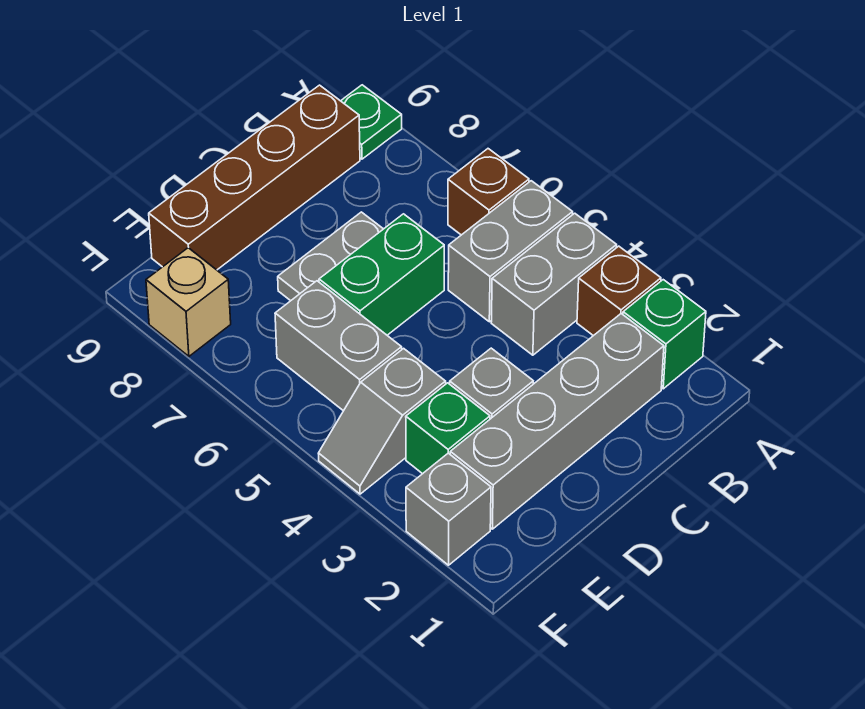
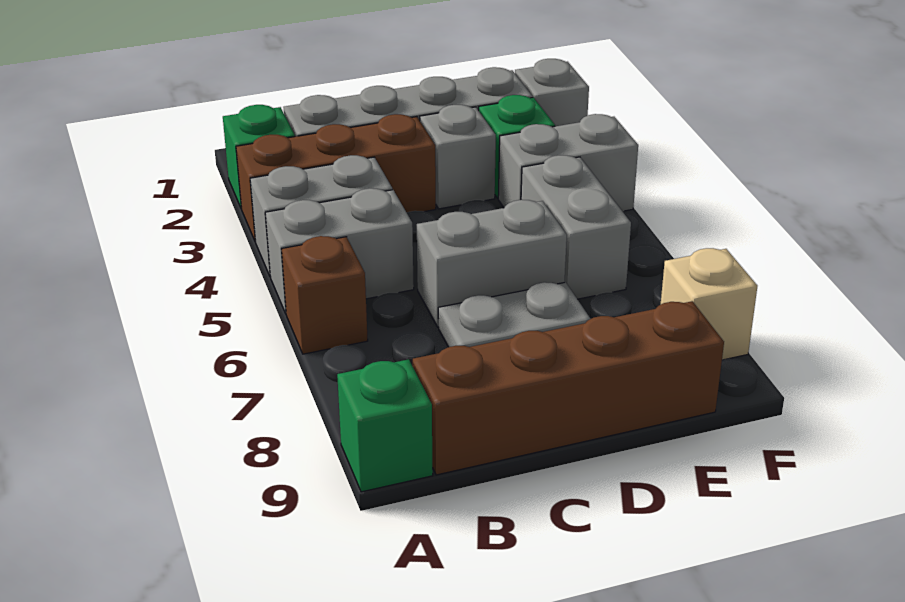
brown brick A3 level 1 -> brown brick A3:C3 level 1
green plate A9 level 1 -> green brick A9 level 1
green brick C6:D6 level 1 -> grey brick C6:D6 level 1
grey slope E4:F4 level 1 top E -> grey brick E4:F4 level 1

